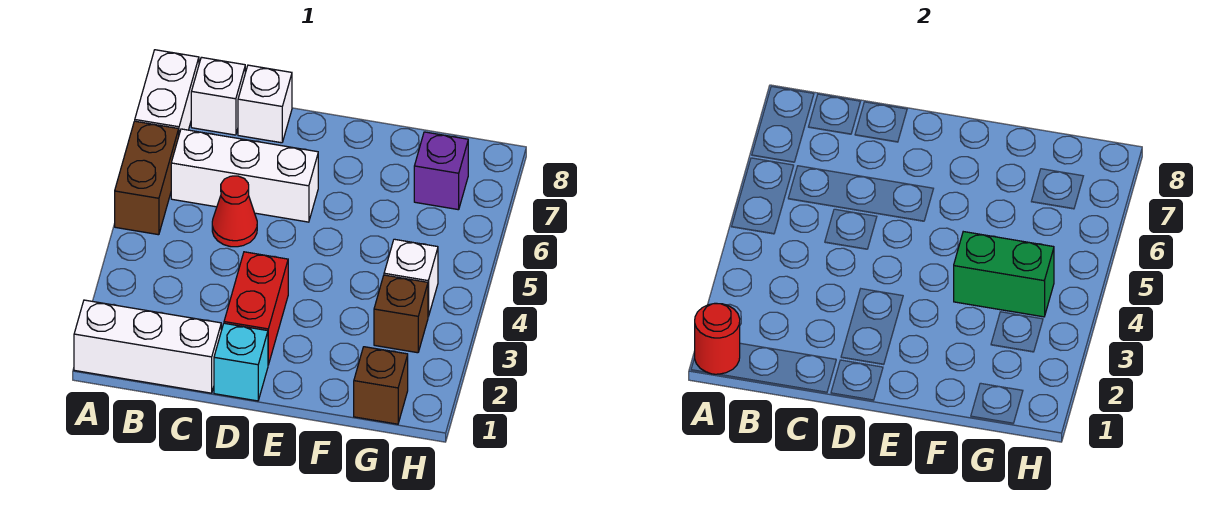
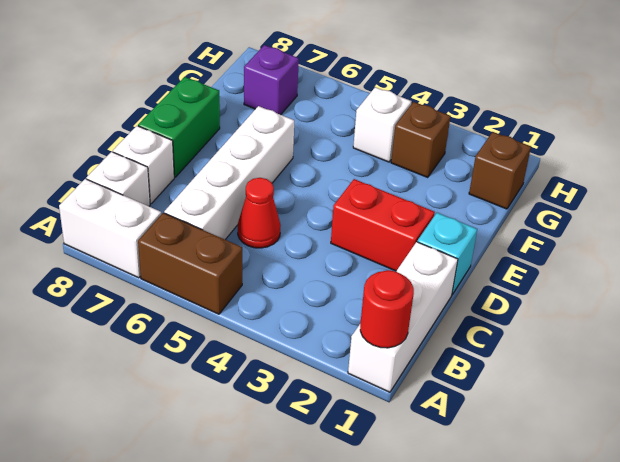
white brick B6:D6 level 1 -> white brick B6:E6 level 1
green brick F4:G4 level 2 -> green brick D8:E8 level 1

